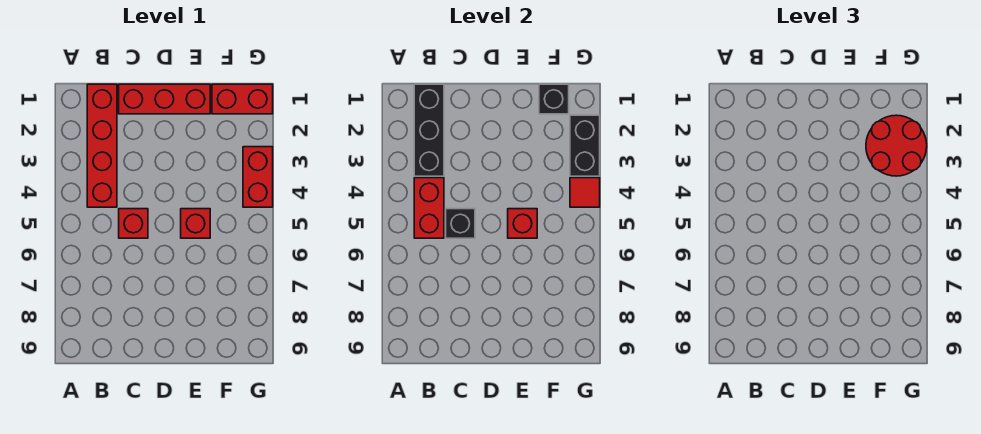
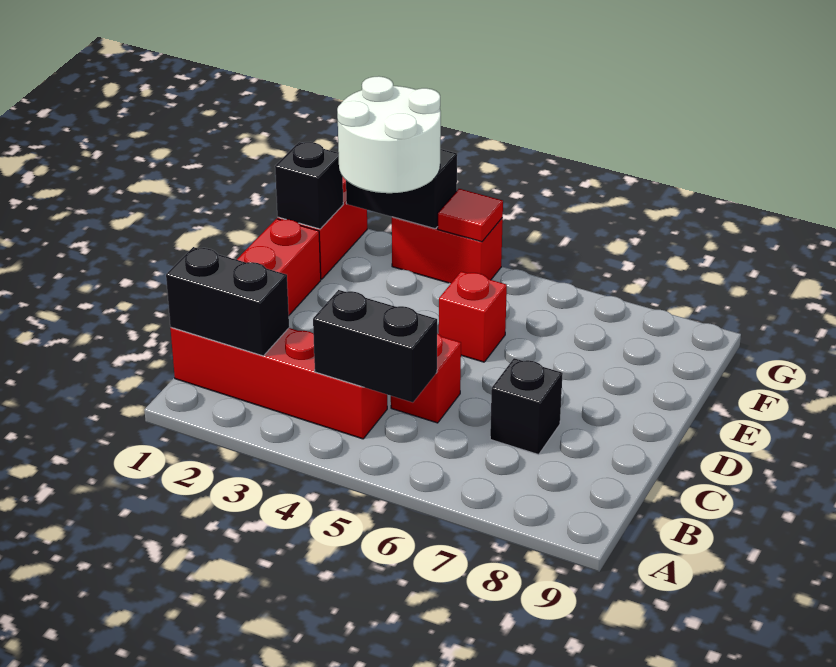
black brick B1:B3 level 2 -> black brick B1:B2 level 2
red brick B4:B5 level 2 -> black brick B4:B5 level 2
black brick C5 level 2 -> black brick C7 level 1
red brick E5 level 2 -> none
red round brick F2:G3 level 3 -> white round brick F2:G3 level 3

